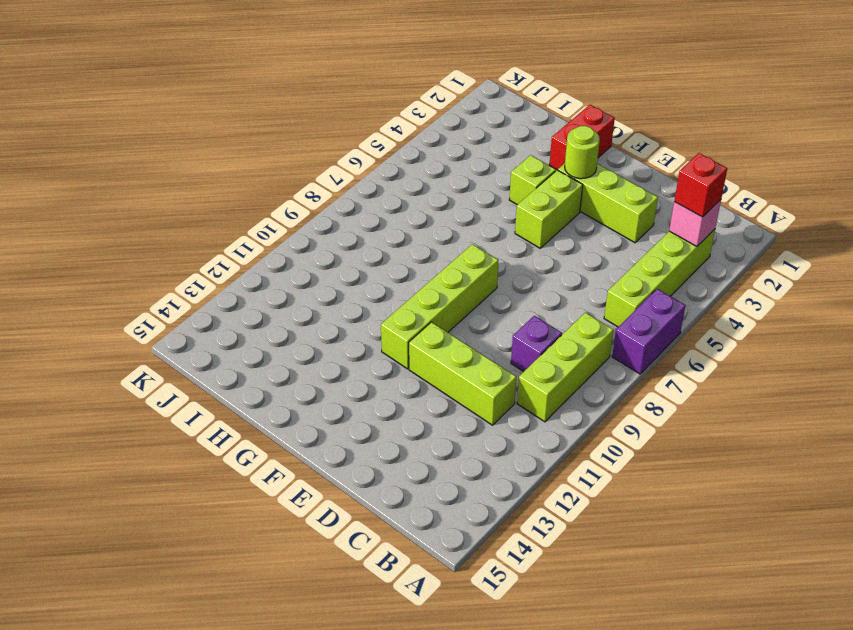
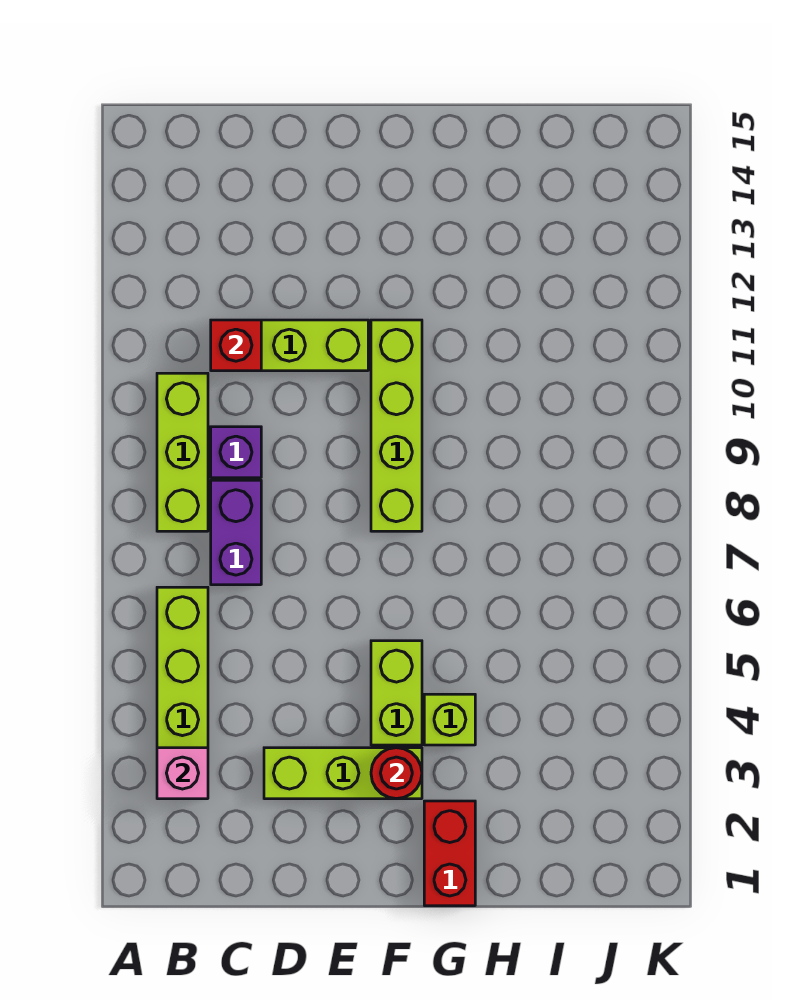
purple brick A6:A7 level 1 -> purple brick C7:C8 level 1
red brick B3 level 3 -> red brick C11 level 2
lime round brick F3 level 2 -> red round brick F3 level 2

